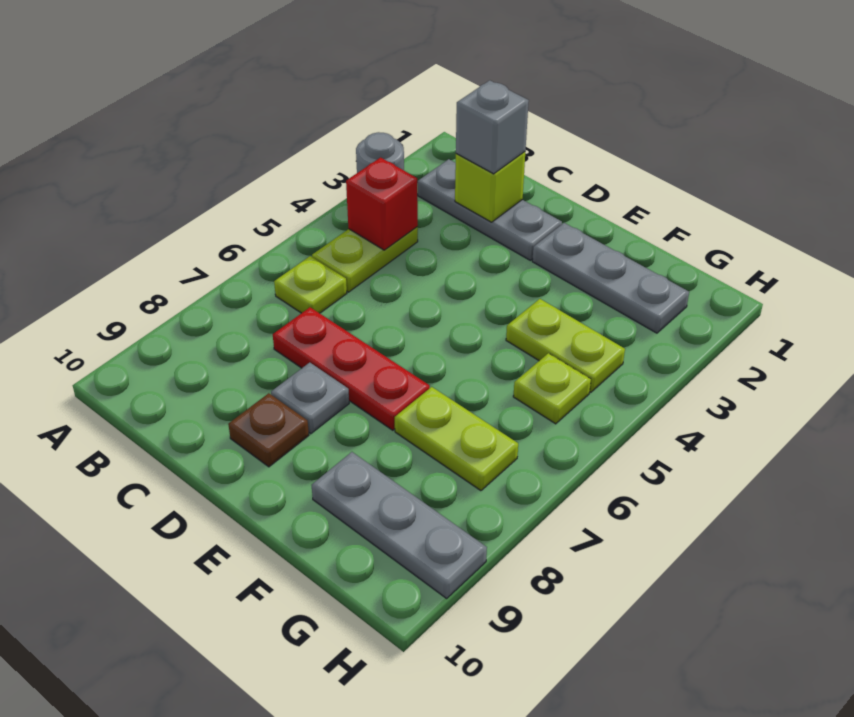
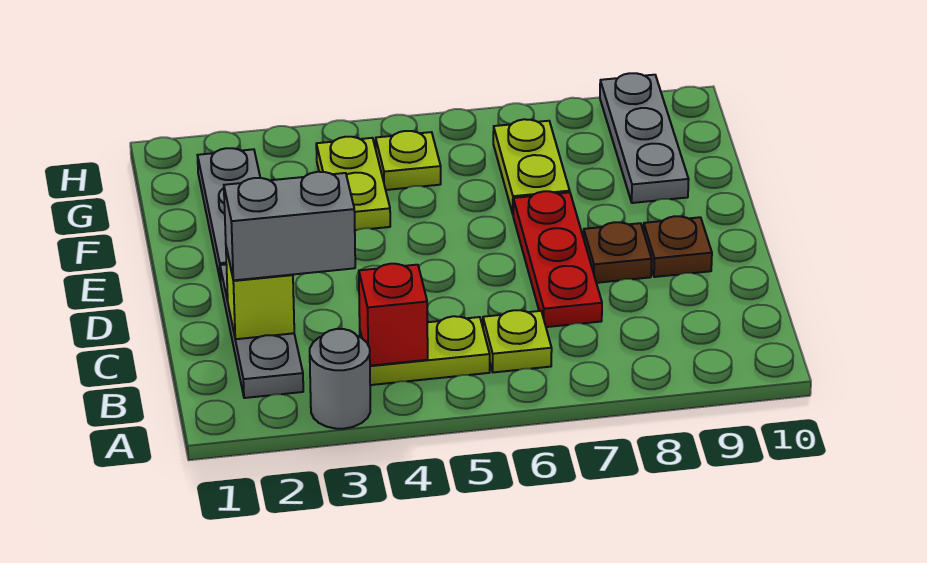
grey brick C2 level 3 -> grey brick C2:C3 level 3
grey plate D8 level 1 -> brown plate D8 level 1

